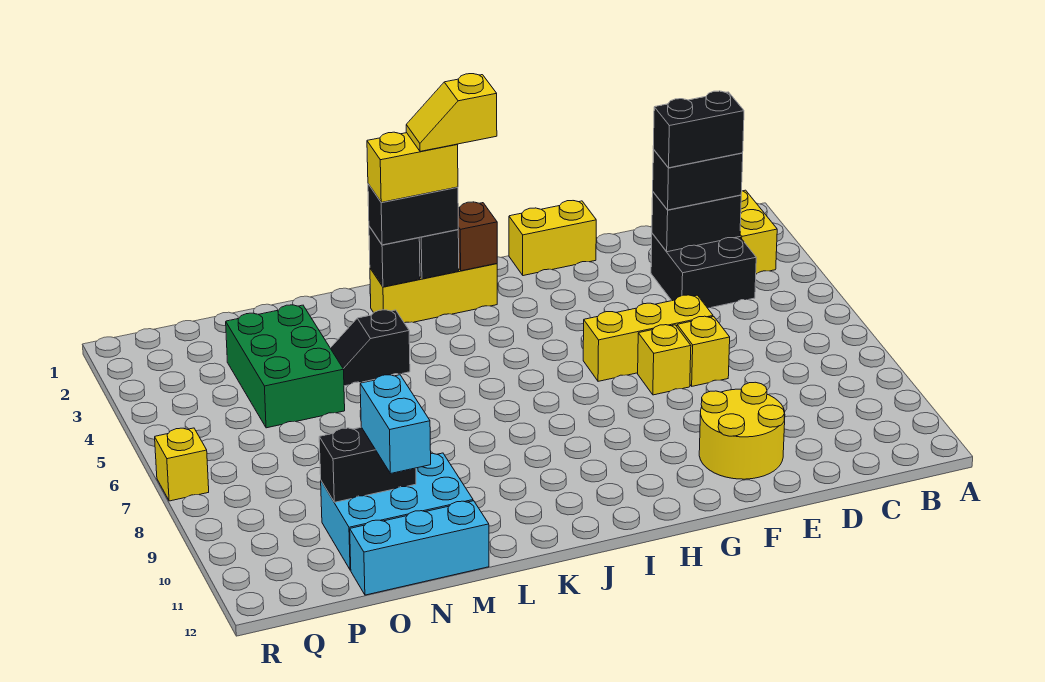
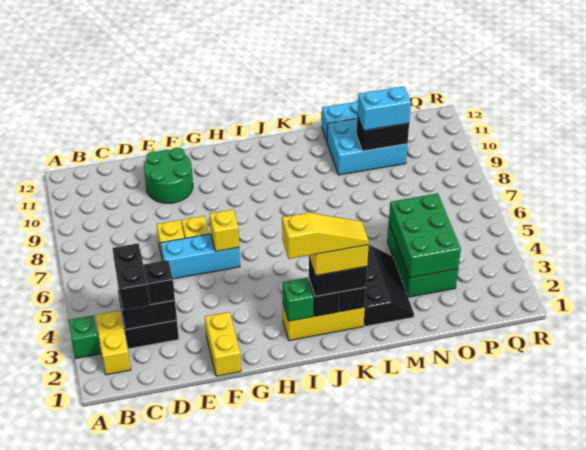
none -> green brick A3 level 1
black brick C3:D3 level 4 -> black brick C2:C3 level 4
yellow brick E6:G6 level 1 -> cyan brick E6:G6 level 1
yellow round brick E10:F11 level 1 -> green round brick E10:F11 level 1
yellow brick F1:G1 level 1 -> yellow brick F1:F2 level 1
brown brick I2 level 2 -> green brick I2 level 2
yellow slope I2:J2 level 5 top I -> yellow slope I2:K2 level 5 top I
black slope L4:M4 level 1 top L -> black slope L2:M4 level 1 top L
none -> green brick N3:O5 level 2
cyan brick N10:N11 level 3 -> cyan brick N10:O10 level 3
yellow brick R7 level 1 -> yellow brick G6 level 2

